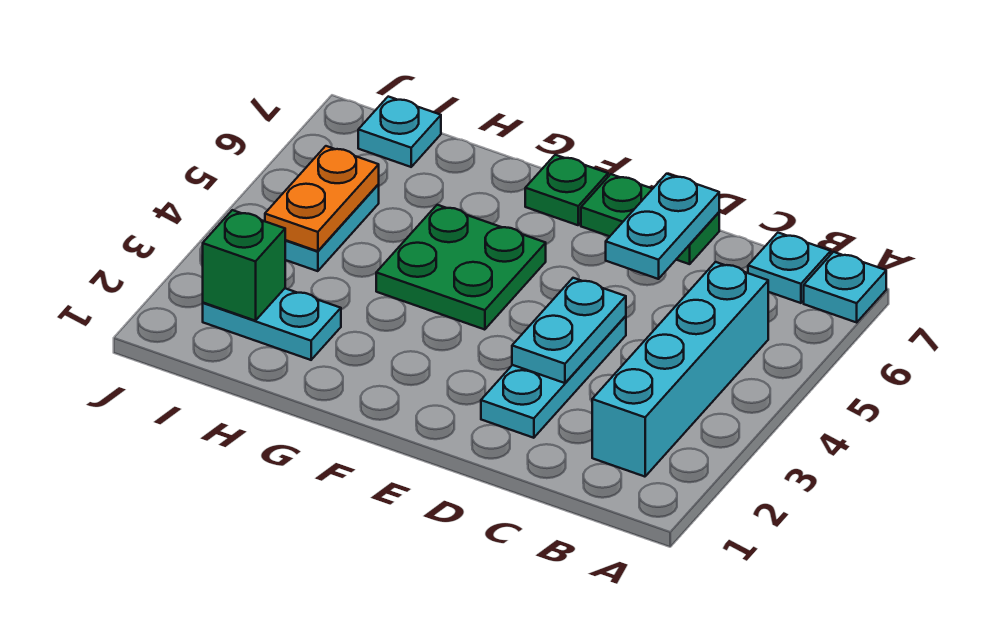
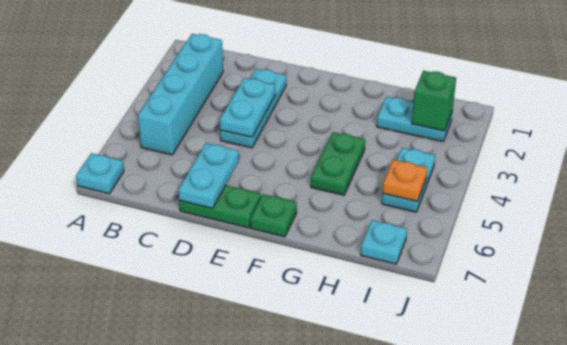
cyan plate B7 level 1 -> none
green plate F4:G5 level 1 -> green plate G4:G5 level 1
orange plate I4:I5 level 2 -> orange plate I5 level 2

